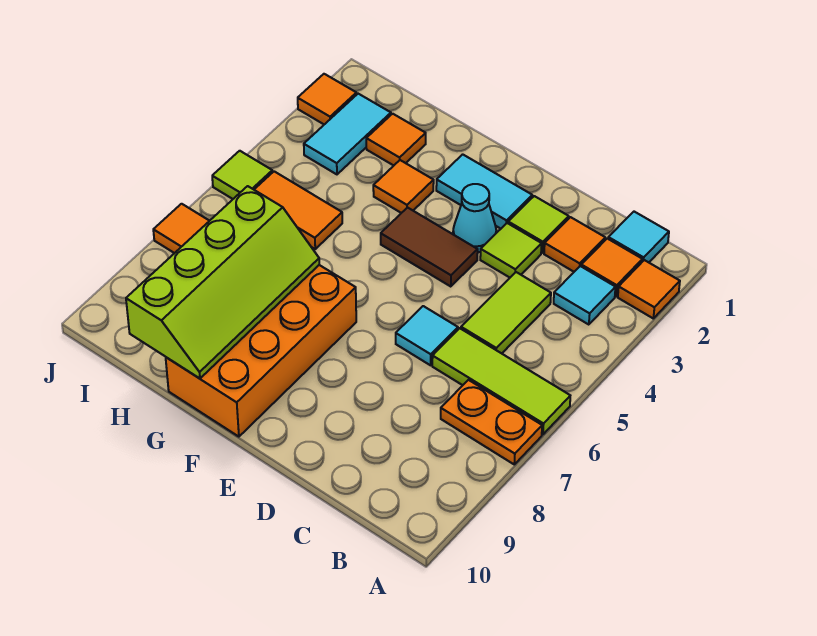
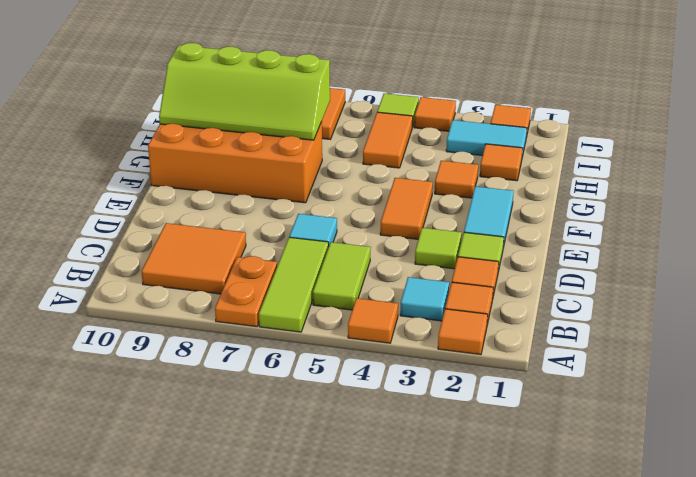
none -> orange tile A4 level 1
cyan tile B1 level 1 -> none
none -> orange tile B8:C9 level 1
lime tile C4:C5 level 1 -> lime tile B5:C5 level 1
cyan cone E3 level 1 -> none
brown tile E4:F4 level 1 -> orange tile E4:F4 level 1
none -> orange tile J4 level 1

